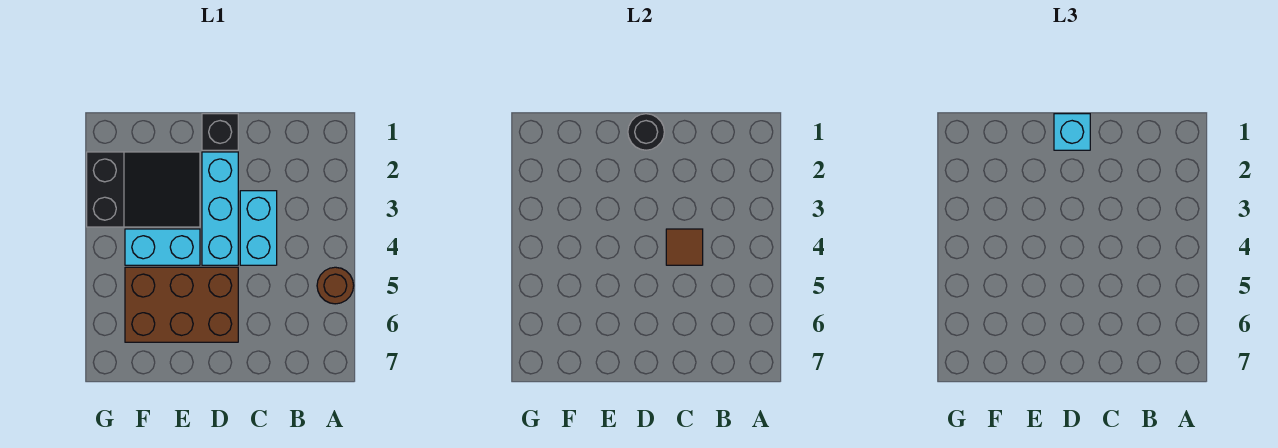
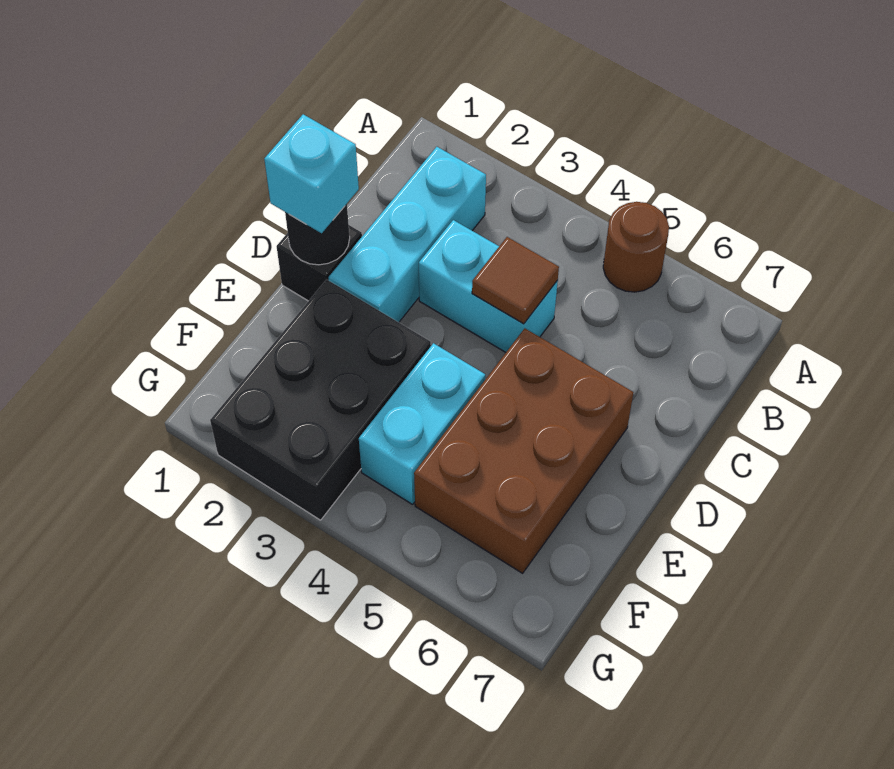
cyan brick D2:D4 level 1 -> cyan brick B2:D2 level 1
black slope E2:G3 level 1 top G -> black brick E2:G3 level 1

